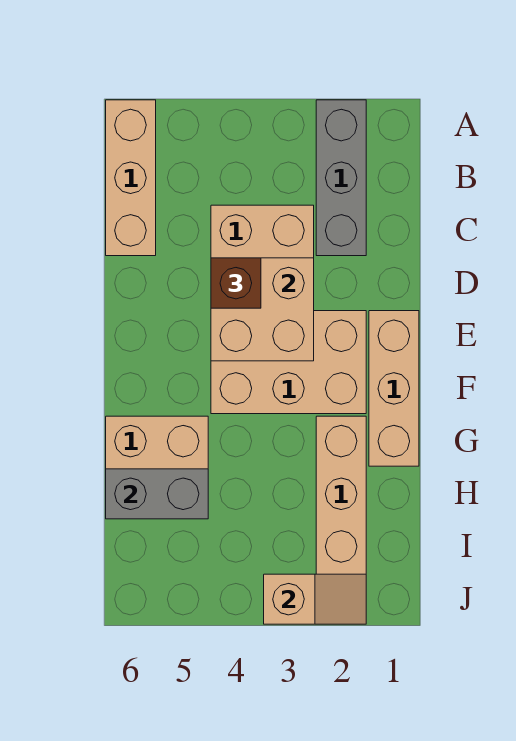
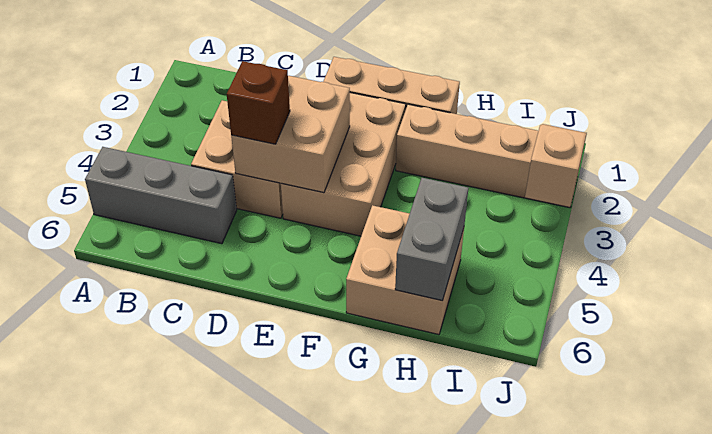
grey brick A2:C2 level 1 -> grey brick A5:C5 level 1
tan brick A6:C6 level 1 -> none

